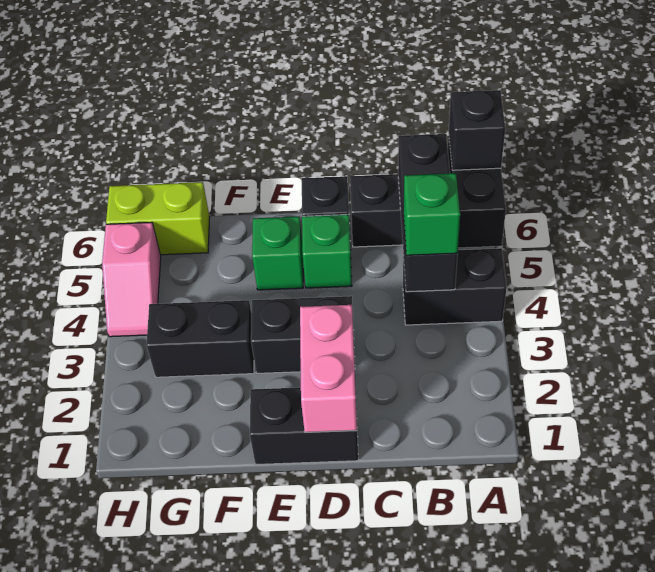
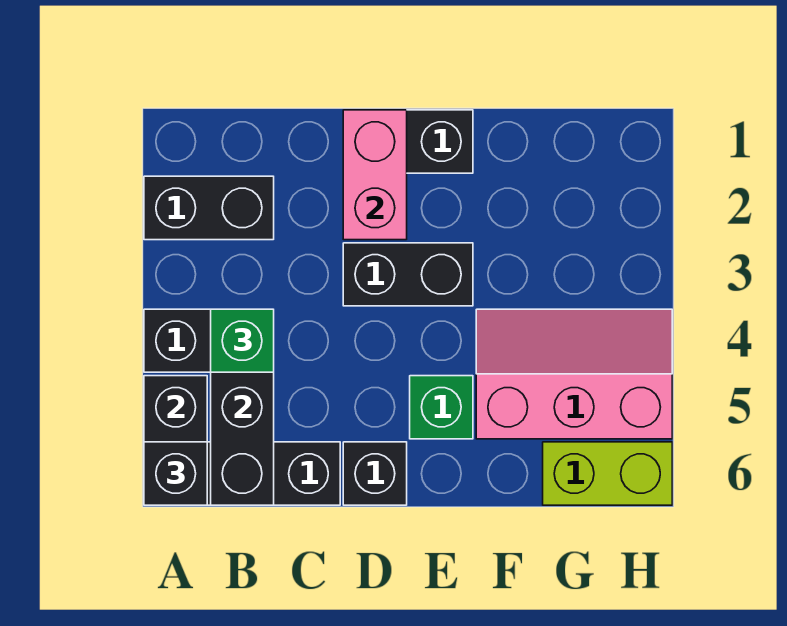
green brick D5 level 1 -> none
black brick F3:G3 level 1 -> black brick A2:B2 level 1
pink slope H4:H5 level 1 top 5 -> pink slope F4:H5 level 1 top 5

